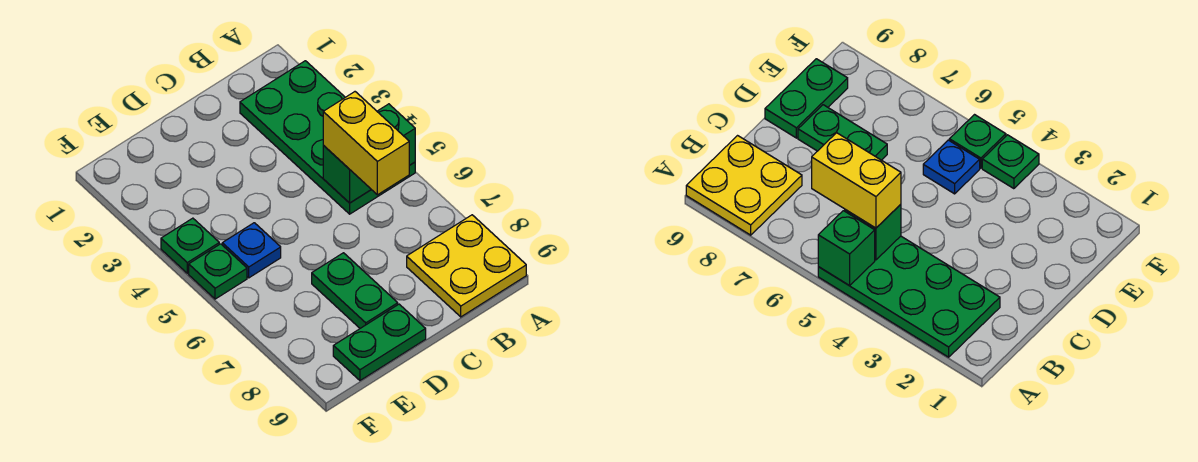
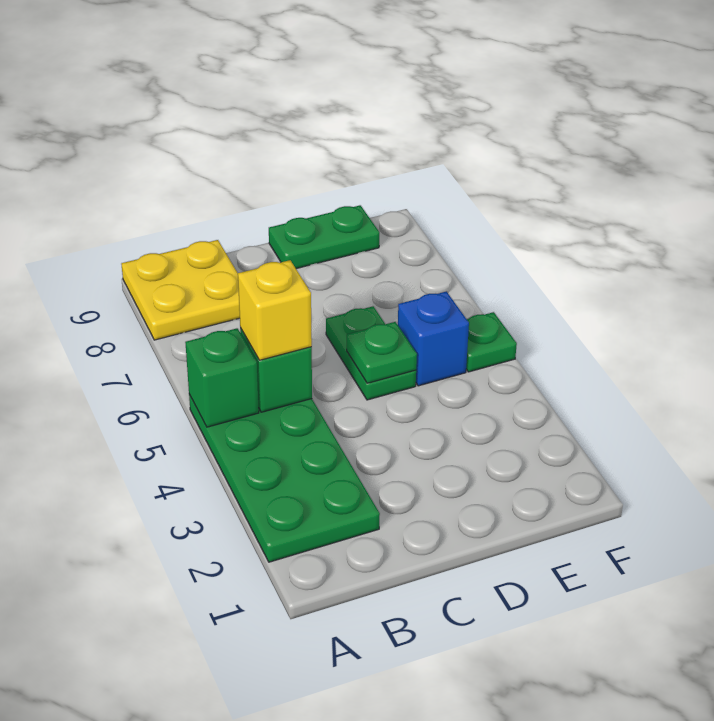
yellow brick B5:B6 level 3 -> yellow brick B5 level 3
green plate D7:D8 level 1 -> green plate D5:D6 level 1
blue plate E5 level 1 -> blue brick E5 level 1
green plate F4 level 1 -> green plate D5 level 2

